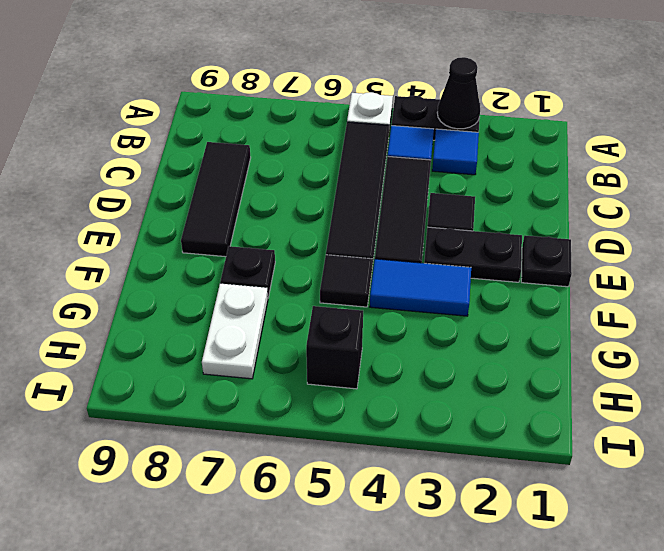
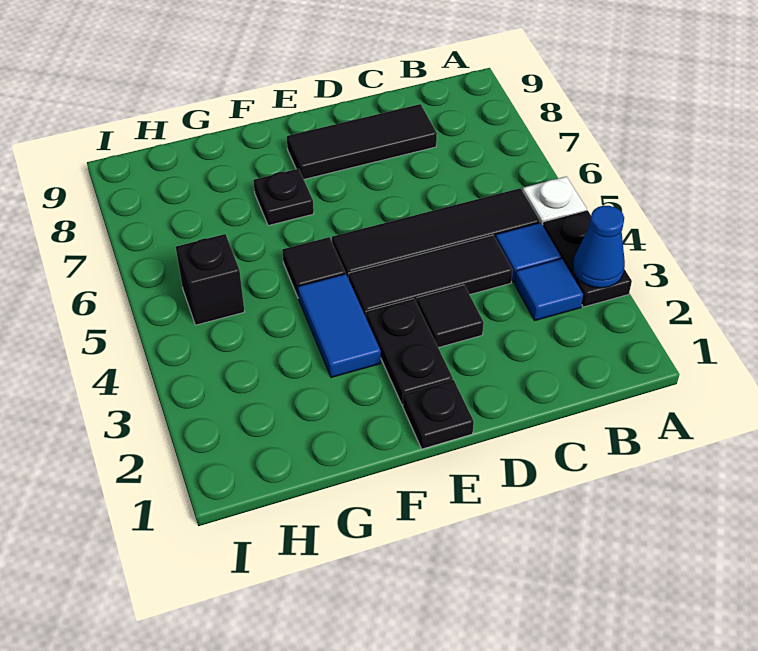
black cone A3 level 2 -> blue cone A3 level 2
white plate G7:H7 level 1 -> none

